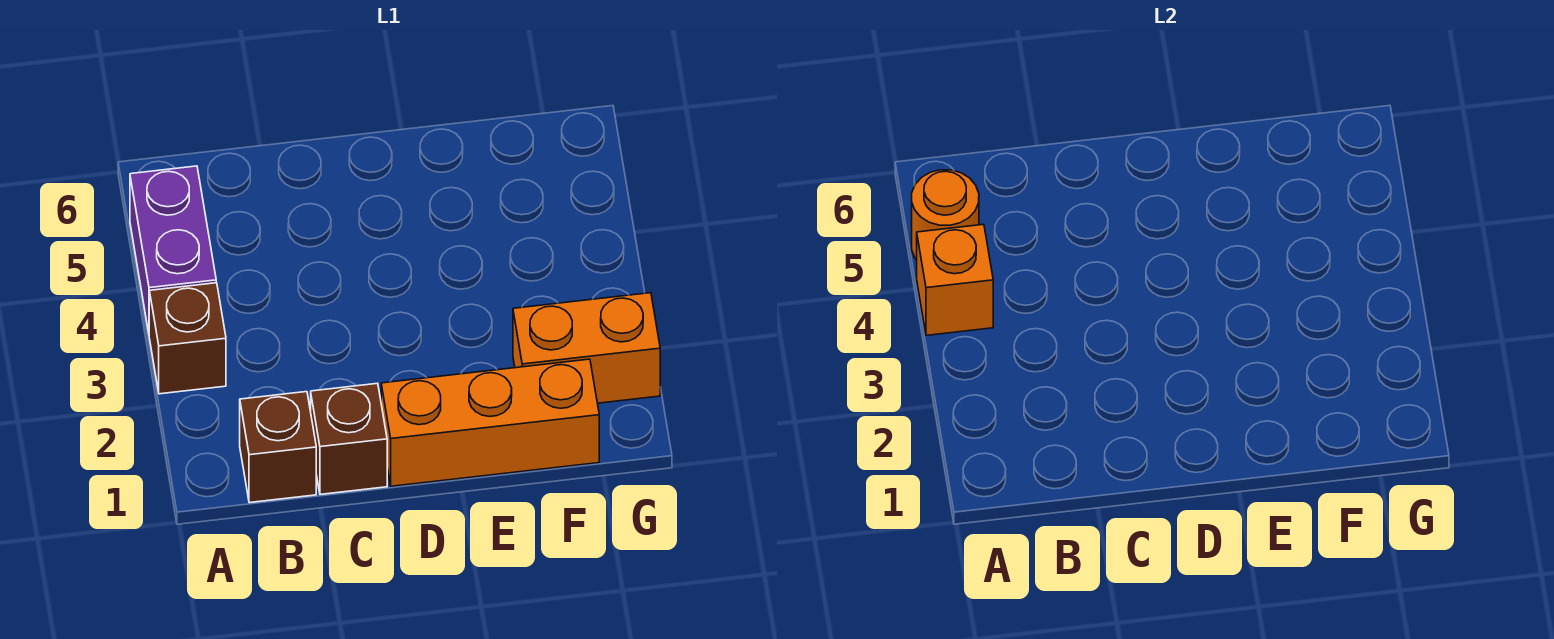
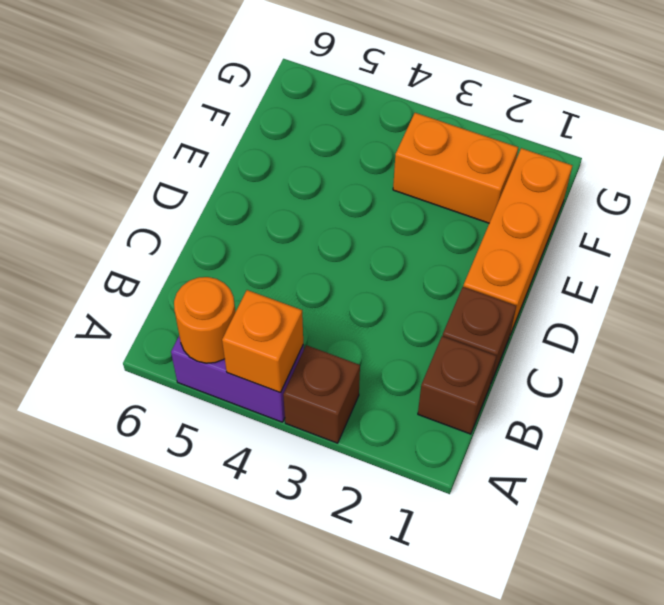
orange brick F2:G2 level 1 -> orange brick F2:F3 level 1

